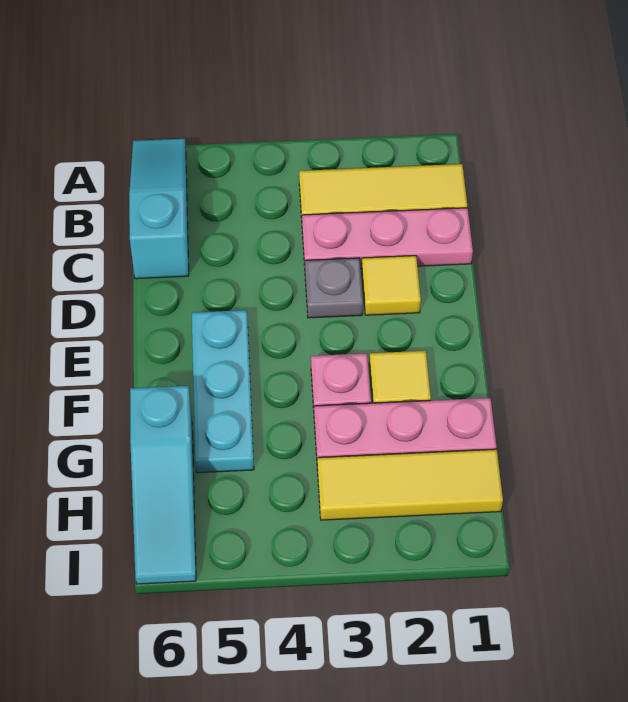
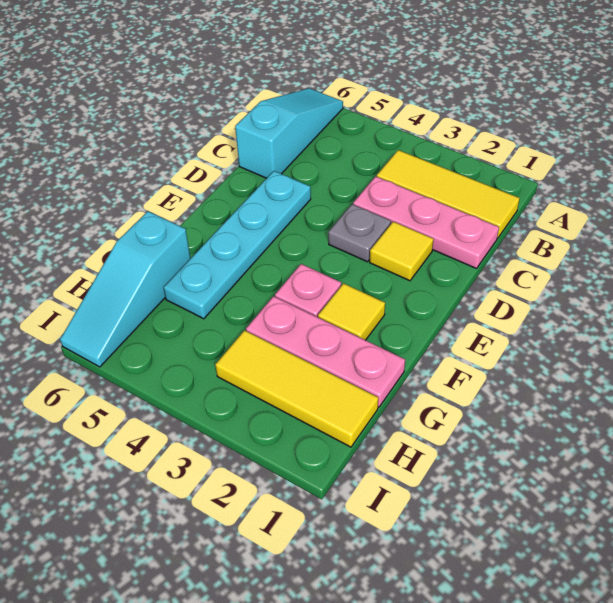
cyan plate E5:G5 level 1 -> cyan plate D5:G5 level 1

